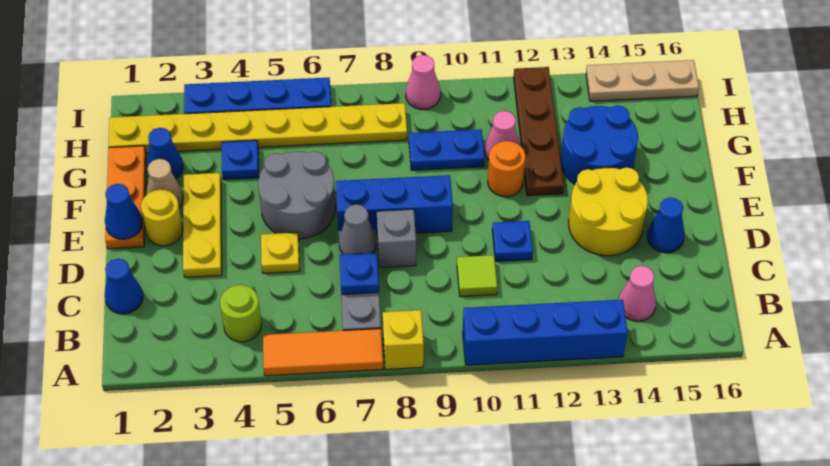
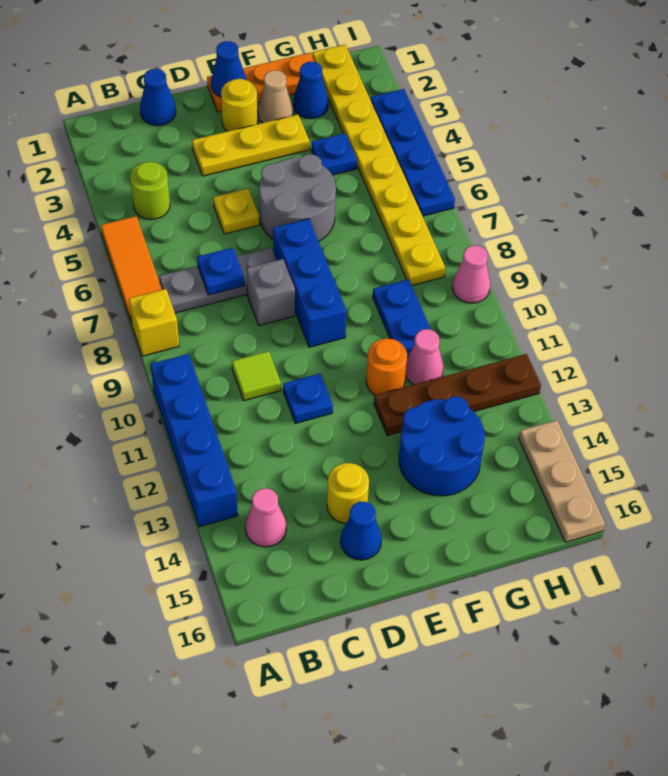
grey cone D7 level 2 -> none
yellow round brick D13:E14 level 1 -> yellow round brick D14 level 1

